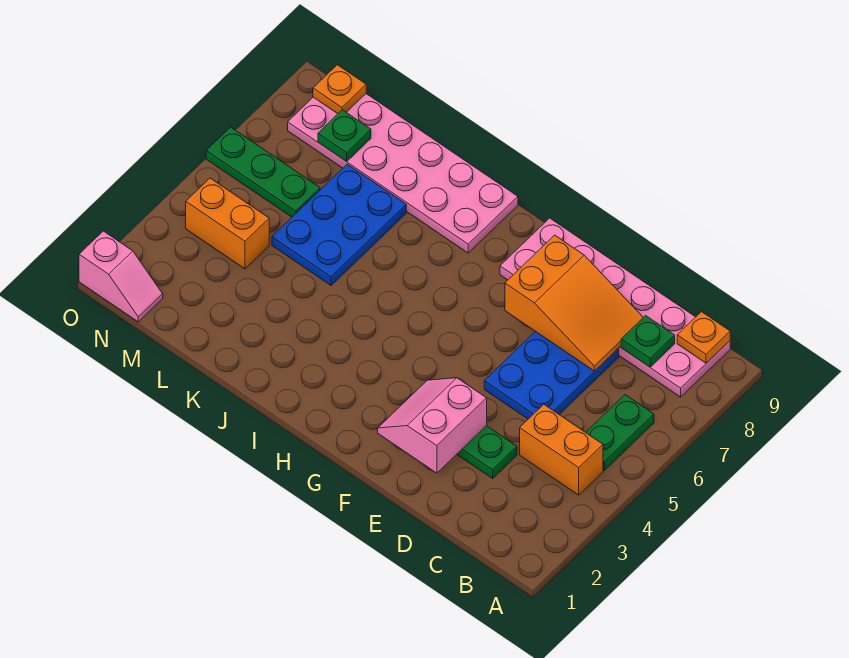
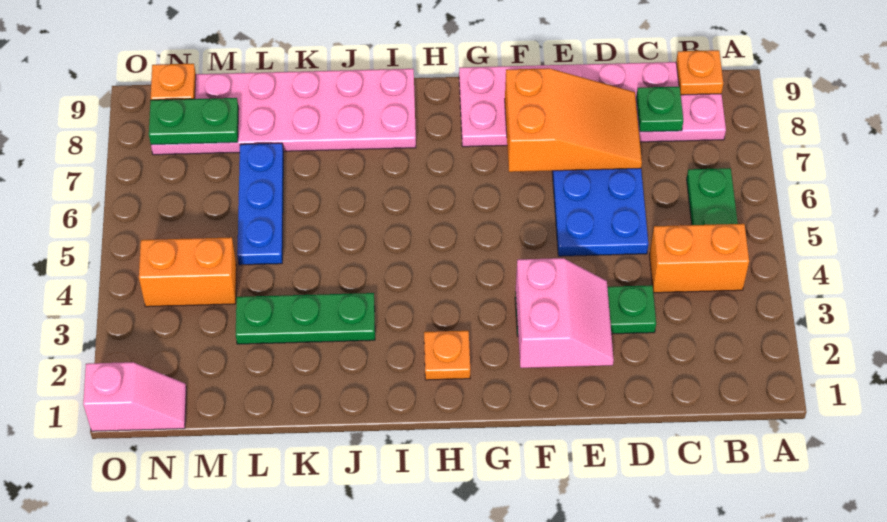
pink slope E2:F3 level 2 top E -> pink slope E2:F3 level 2 top F
none -> orange plate H2 level 1
blue plate K5:L7 level 1 -> blue plate L5:L7 level 1
green plate M6:O6 level 1 -> green plate J3:L3 level 1
green plate M8 level 2 -> green plate M8:N8 level 2

